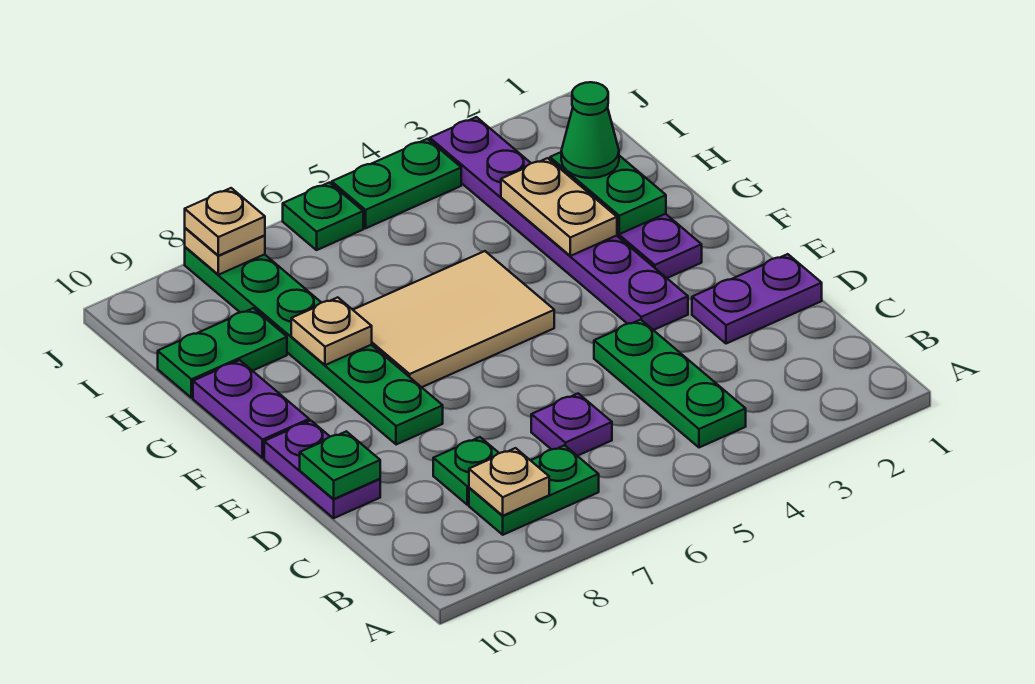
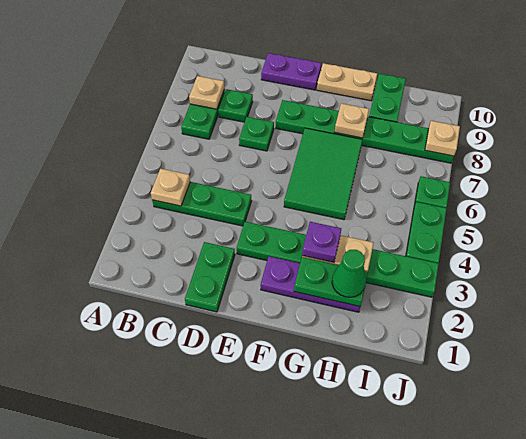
purple plate C6 level 1 -> purple plate G3 level 3
purple plate D1:D2 level 1 -> green plate D1:D2 level 1
green plate D10 level 2 -> green plate D7 level 1
purple plate E3:J3 level 1 -> green plate E3:J3 level 1
tan tile F5:G7 level 1 -> green tile F5:G7 level 1
purple plate F10:G10 level 1 -> tan plate F10:G10 level 1
tan plate J8 level 3 -> tan plate B4 level 2

